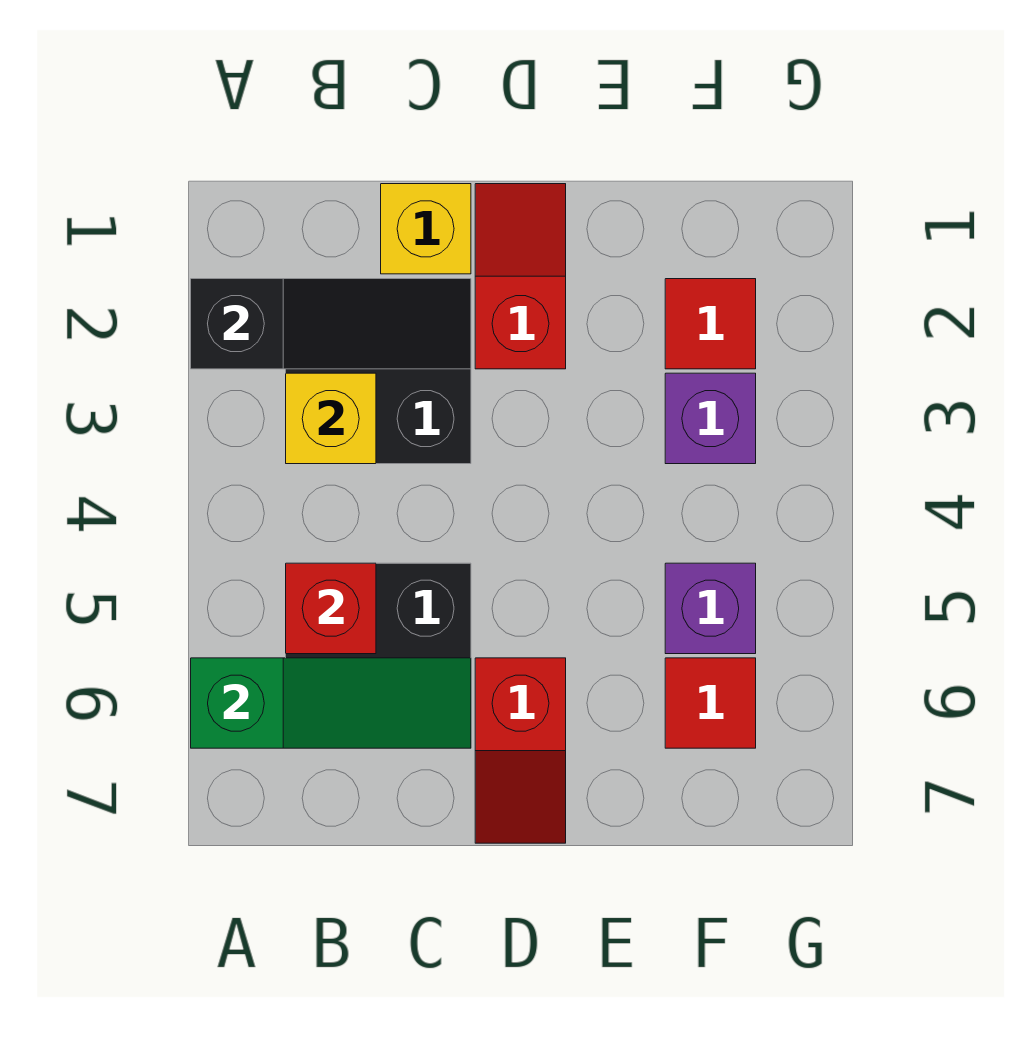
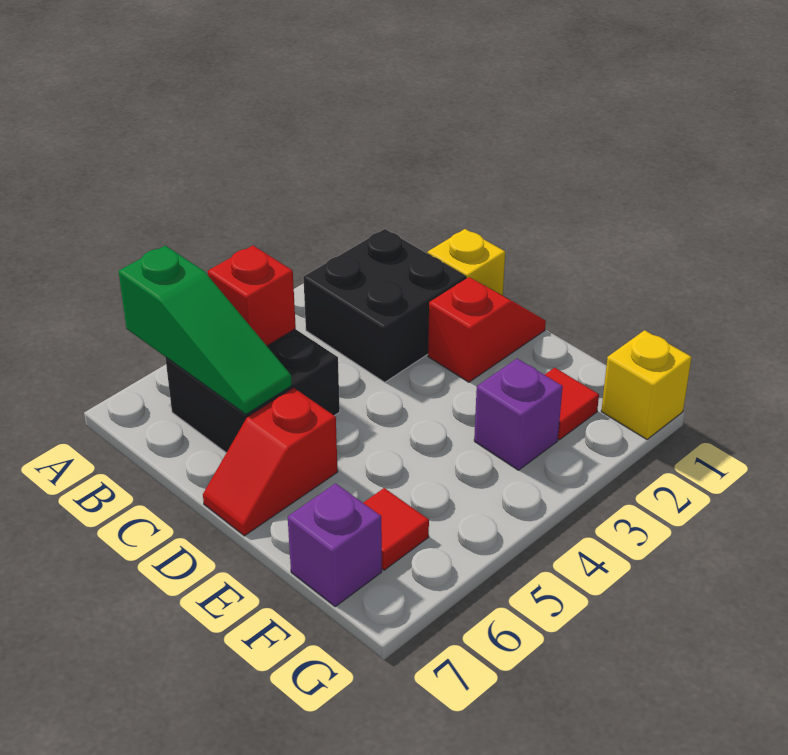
black slope A2:C2 level 2 top A -> none
yellow brick B3 level 2 -> yellow brick G1 level 1
purple brick F5 level 1 -> purple brick F7 level 1

